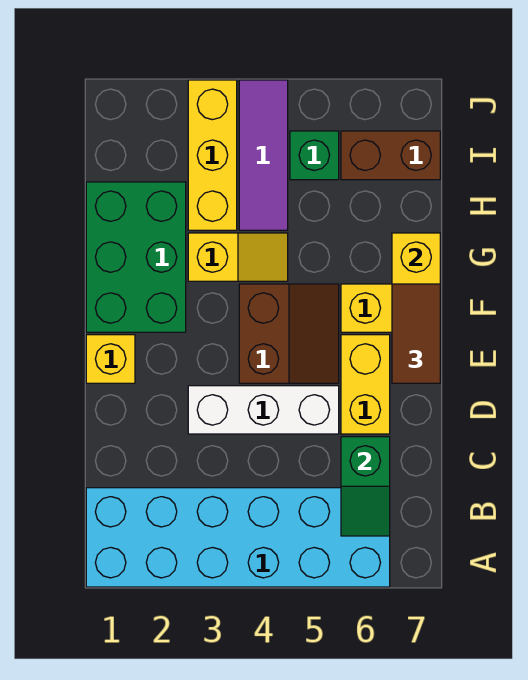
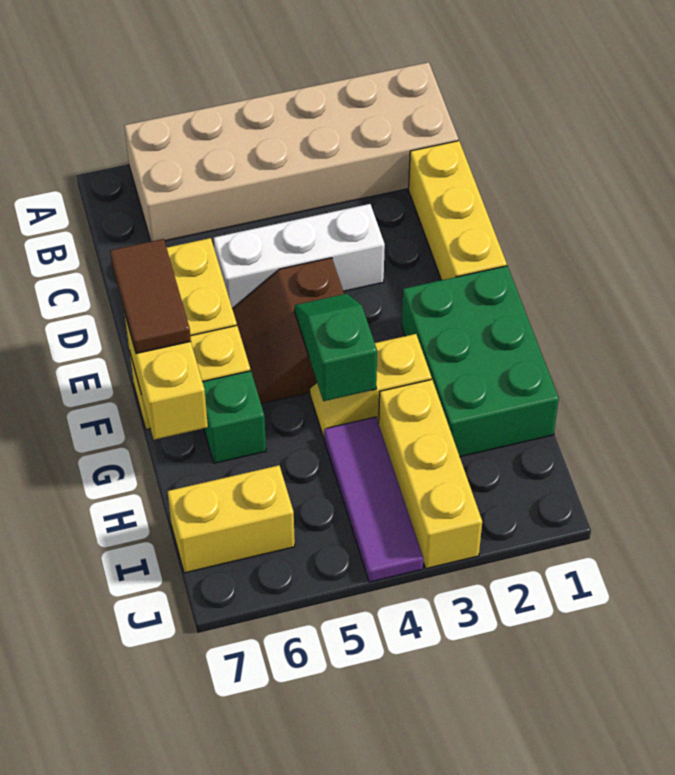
cyan brick A1:B6 level 1 -> tan brick A1:B6 level 1
green slope B6:C6 level 2 top C -> green slope F4:G4 level 2 top G
yellow brick E1 level 1 -> yellow brick C1:E1 level 1
green brick I5 level 1 -> green brick G6 level 1
brown brick I6:I7 level 1 -> yellow brick I6:I7 level 1

